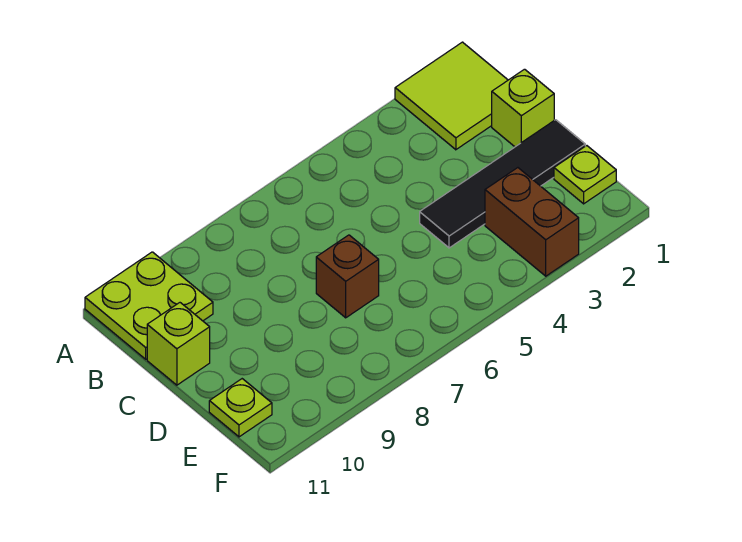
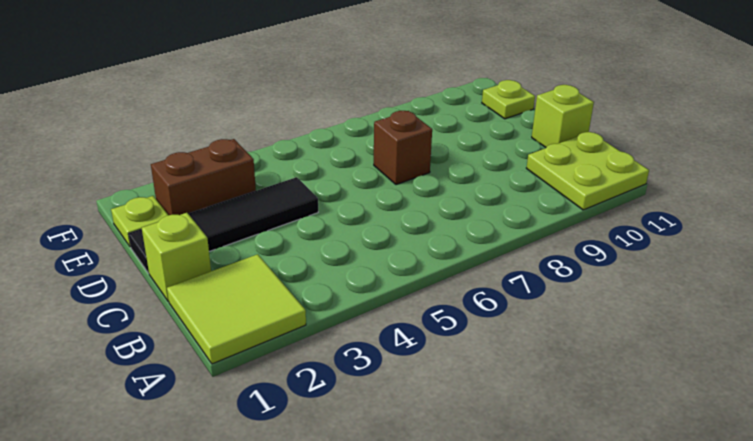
brown brick E3:F3 level 1 -> brown brick E2:E3 level 1

